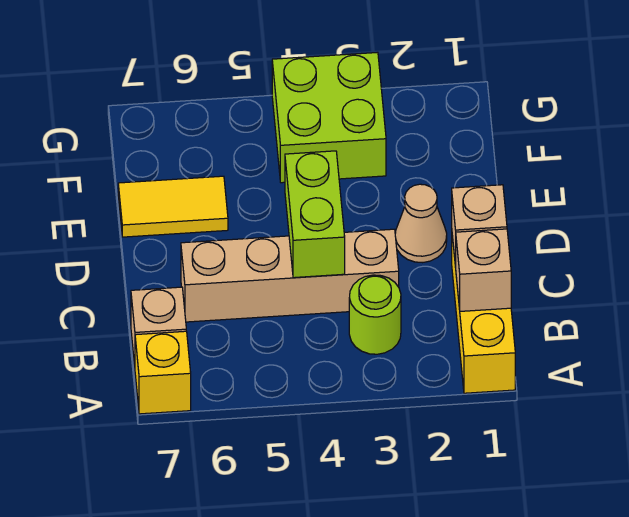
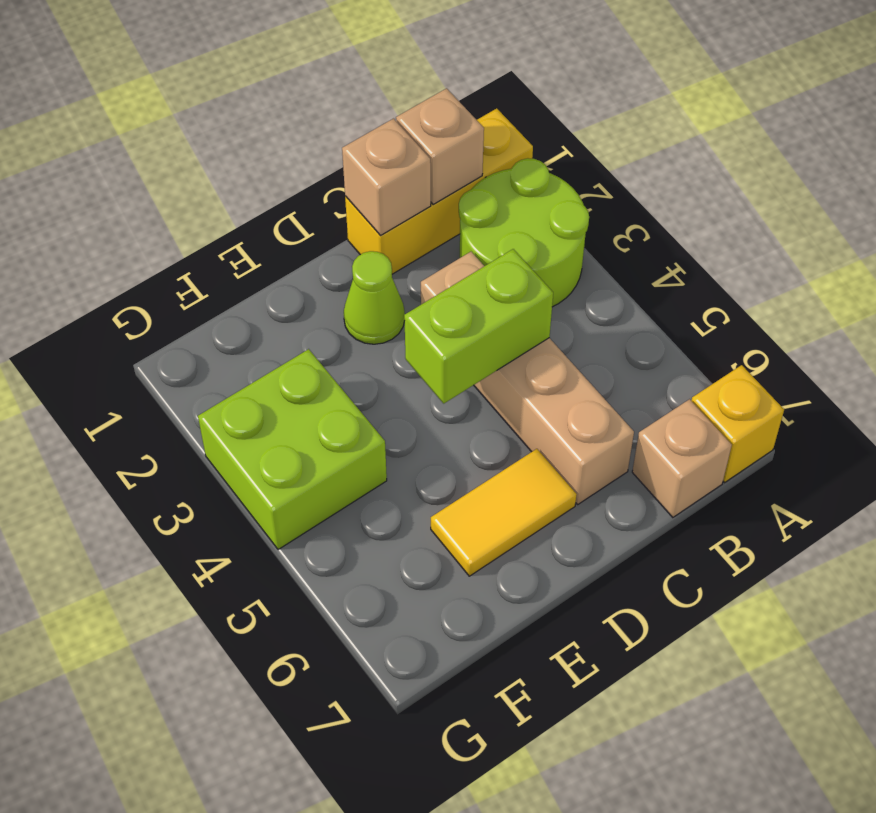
lime round brick B3 level 1 -> lime round brick A2:B3 level 1
tan cone D2 level 1 -> lime cone D2 level 1
yellow tile E6:E7 level 1 -> yellow tile D6:E6 level 1

